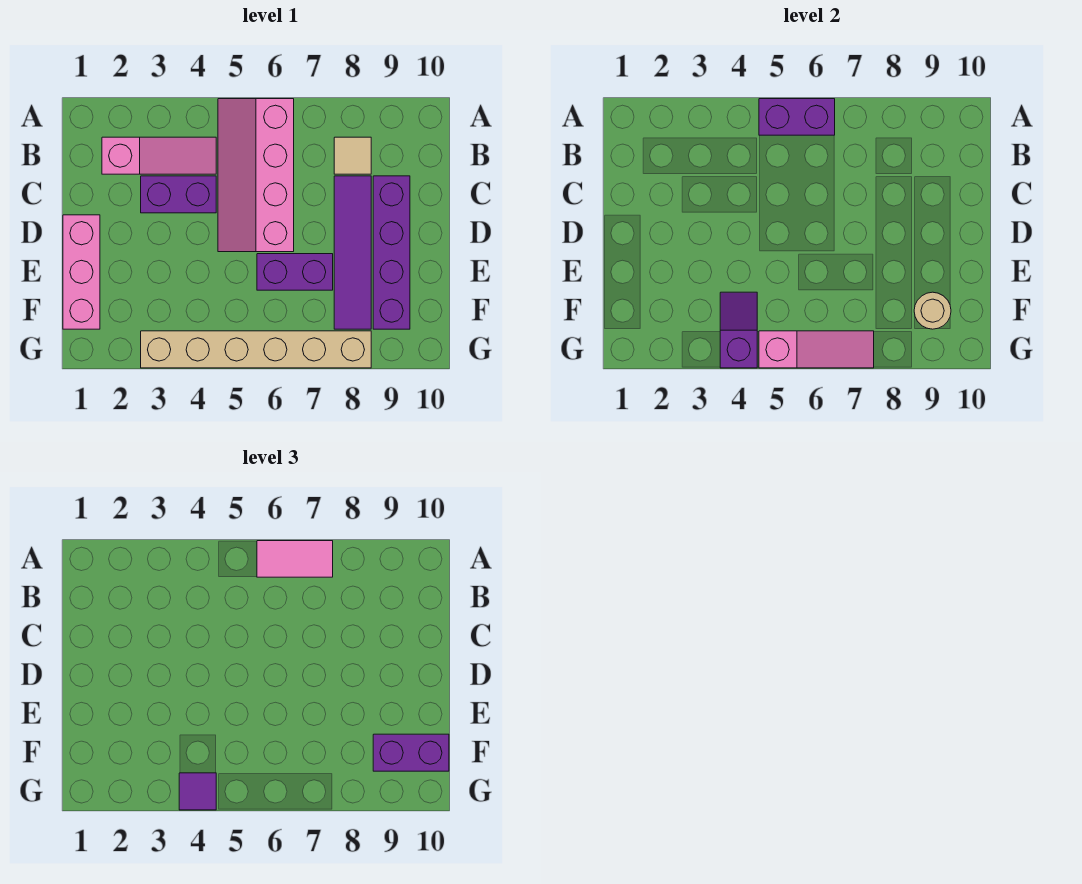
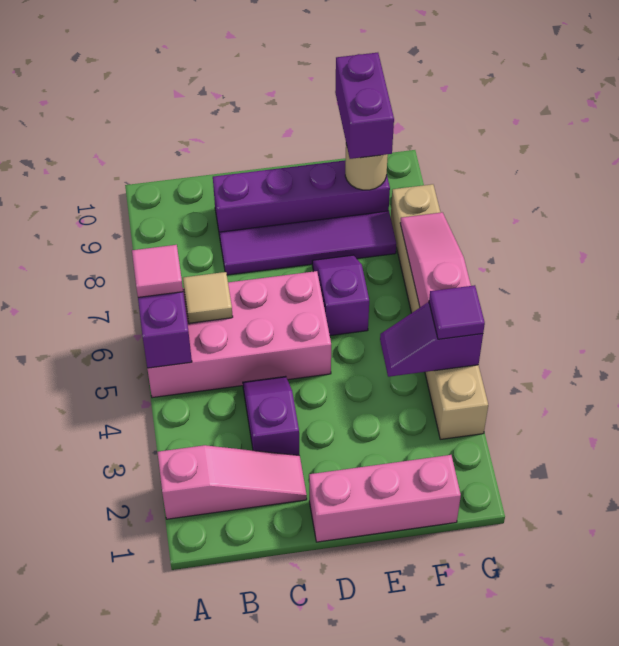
pink slope A5:D6 level 1 top 6 -> pink brick A5:D6 level 1
pink tile A6:A7 level 3 -> pink tile A6 level 3
pink slope B2:B4 level 1 top 2 -> pink slope A2:C2 level 1 top A
tan tile B8 level 1 -> tan tile B6 level 2
purple brick C3:C4 level 1 -> purple slope C3:C4 level 1 top 3
purple brick E6:E7 level 1 -> purple slope E6:E7 level 1 top 6

